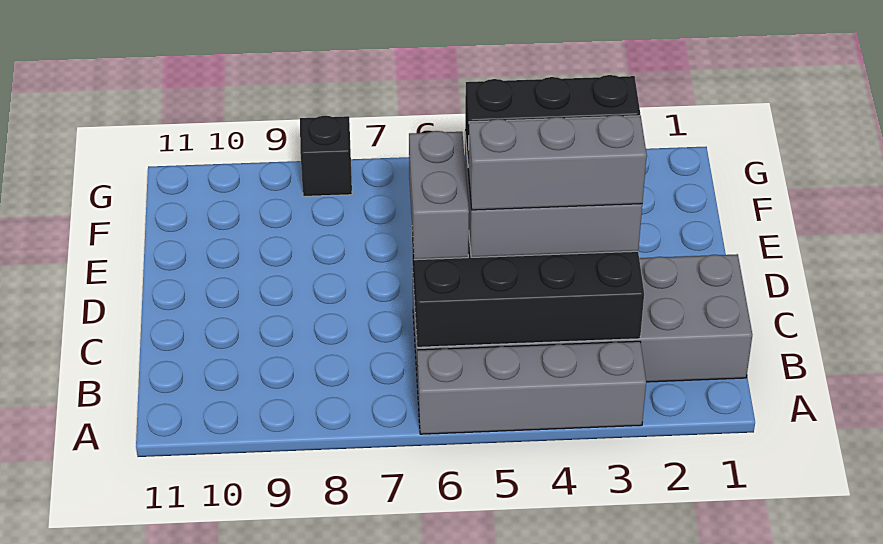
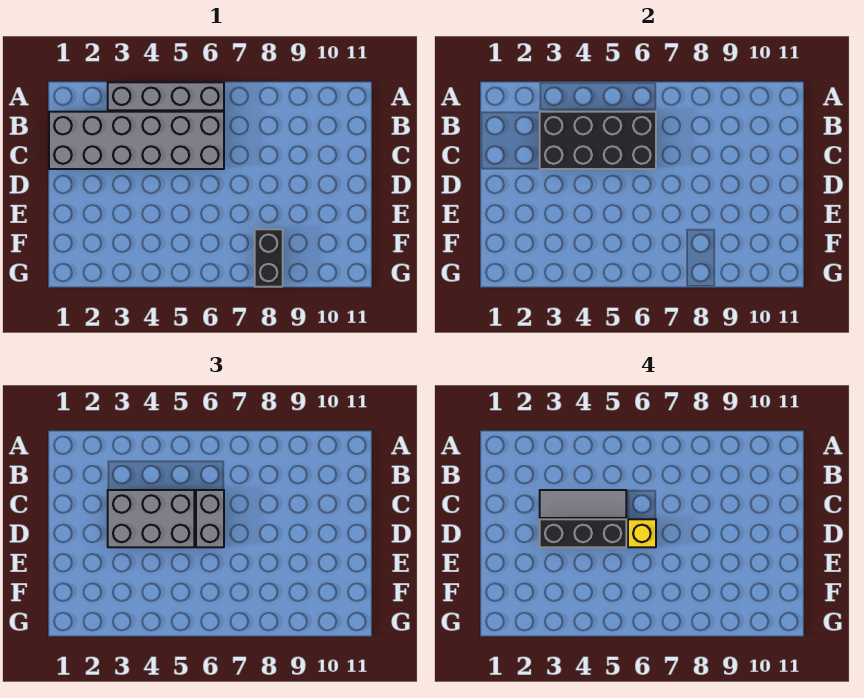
grey brick C3:C5 level 4 -> grey tile C3:C5 level 4
none -> yellow brick D6 level 4
black brick G8 level 1 -> black brick F8:G8 level 1

